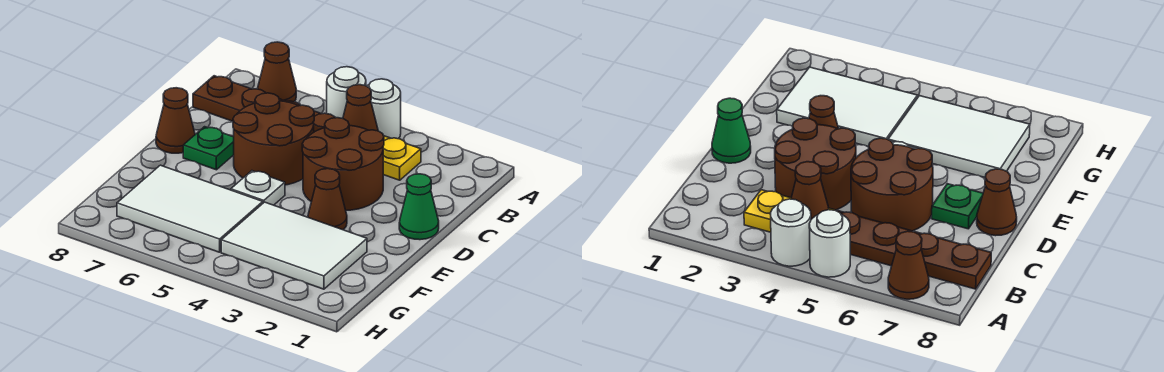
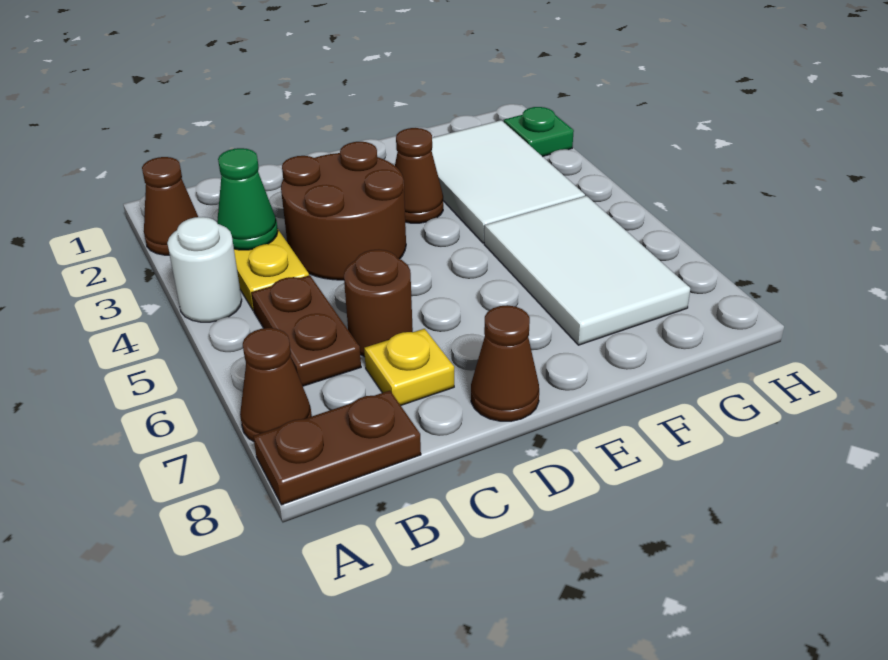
white round brick A5 level 1 -> none
brown cone B4 level 2 -> brown cone A2 level 1
brown plate B7:B8 level 1 -> brown plate A8:B8 level 1
brown round brick C5:D6 level 1 -> brown round brick C6 level 1
none -> yellow plate C7 level 1
green cone D1 level 1 -> green cone B3 level 2
green plate D7 level 1 -> green plate H2 level 1
white plate E5 level 1 -> none

